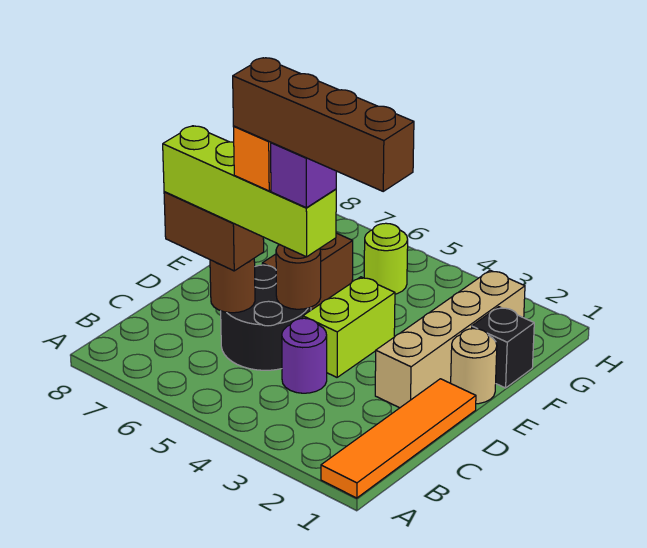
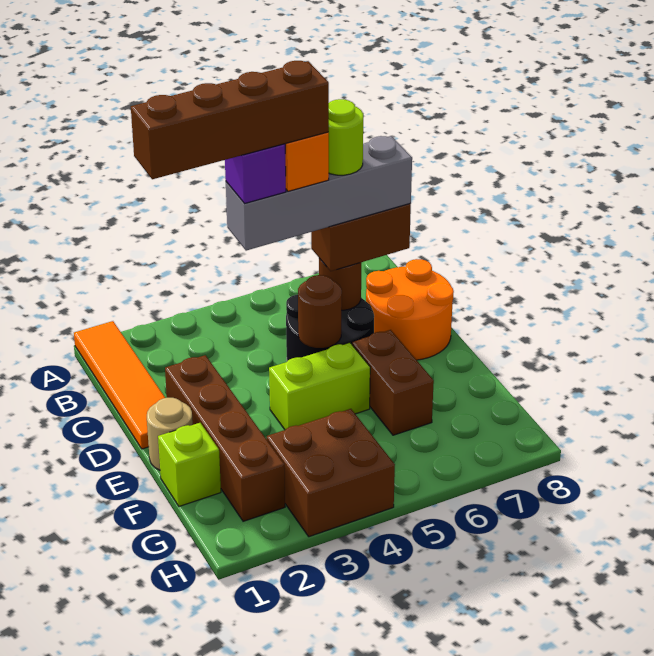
purple round brick C4 level 1 -> none
lime brick C4:C7 level 4 -> grey brick C4:C7 level 4
none -> orange round brick C7:D8 level 1
tan brick D2:G2 level 1 -> brown brick D2:G2 level 1
lime brick D4:E4 level 1 -> lime brick E4:E5 level 1
black brick F1 level 1 -> lime brick F1 level 1
none -> brown brick G3:H4 level 1
lime round brick G5 level 1 -> lime round brick C6 level 5

